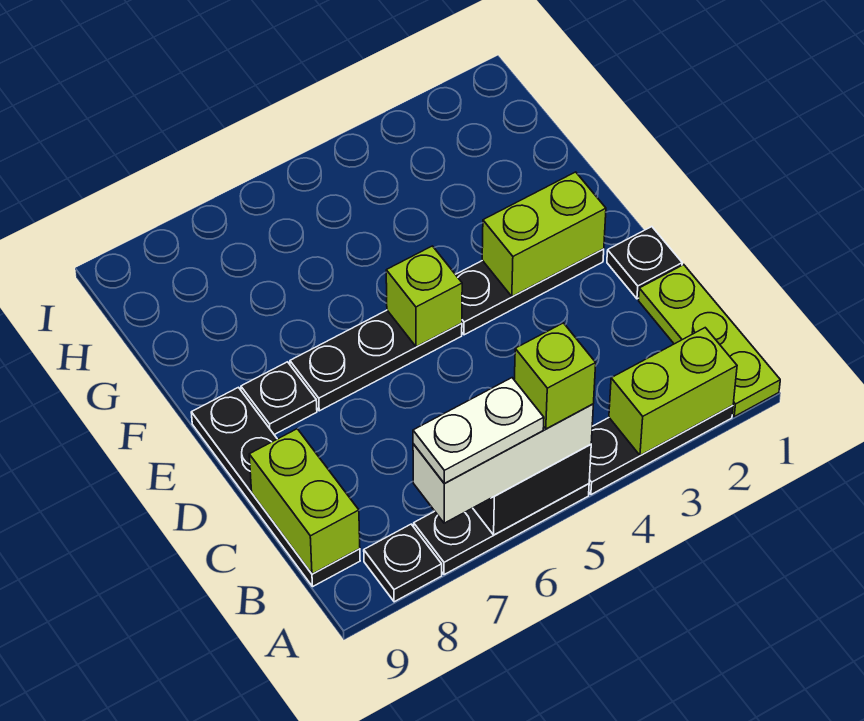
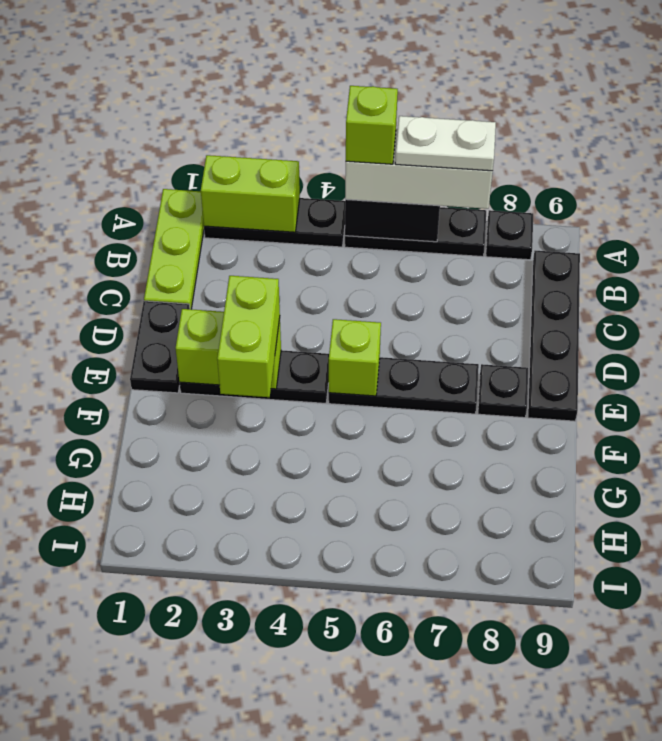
lime brick B9:C9 level 2 -> lime brick E3:F3 level 3
black plate D1 level 1 -> black plate D1:E1 level 1

